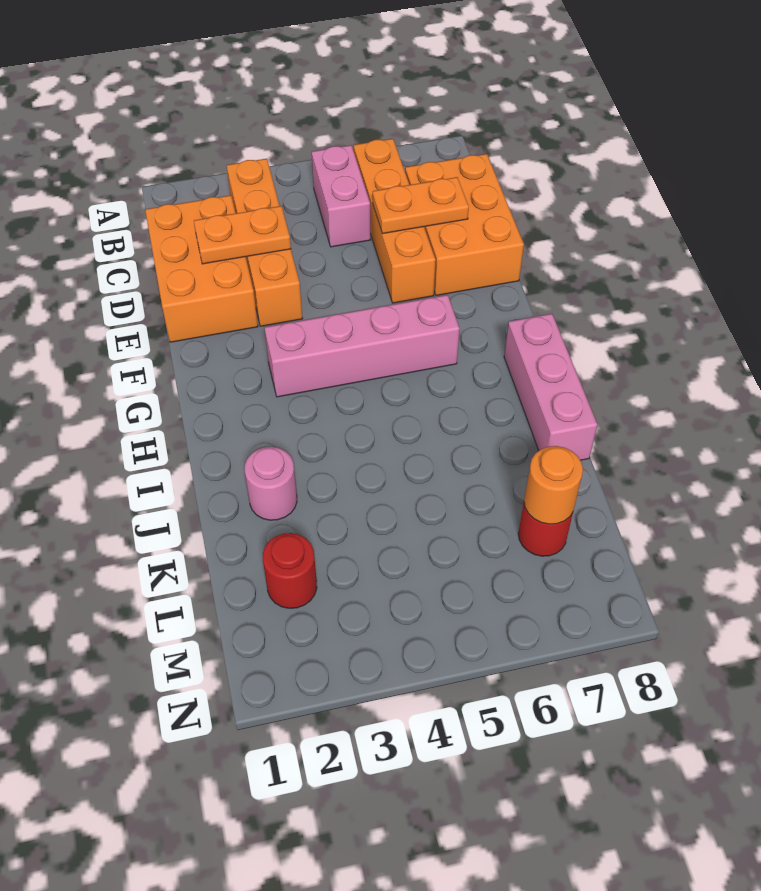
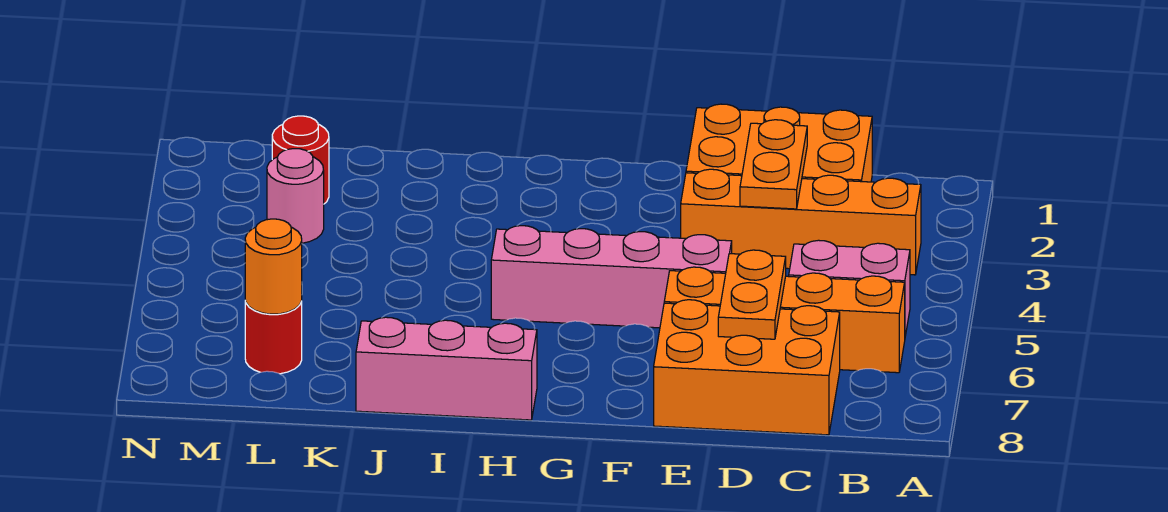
pink brick G3:G6 level 1 -> pink brick E5:H5 level 1
pink round brick J2 level 1 -> pink round brick L3 level 1

